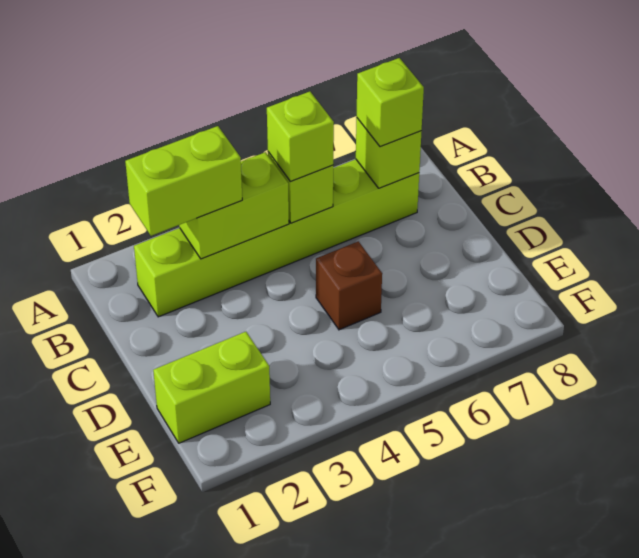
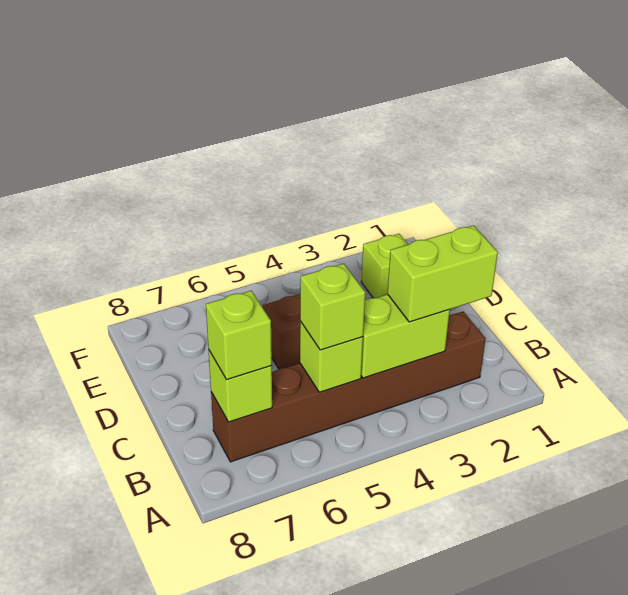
lime brick B2:B7 level 1 -> brown brick B2:B7 level 1
lime brick E1:E2 level 1 -> lime brick E2 level 1

